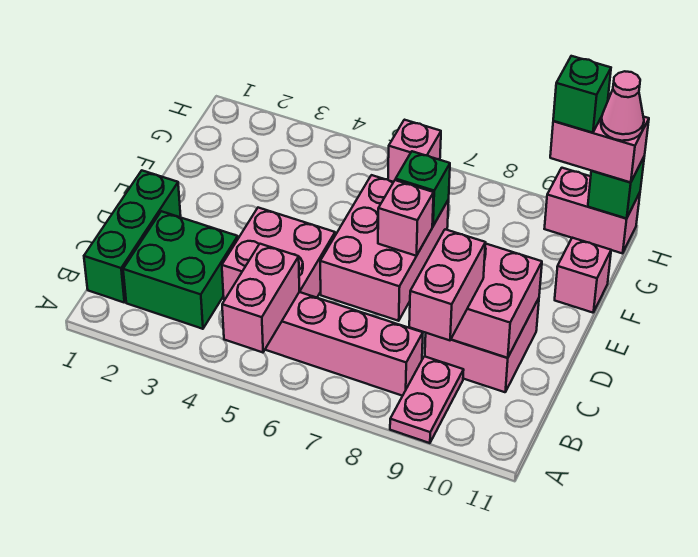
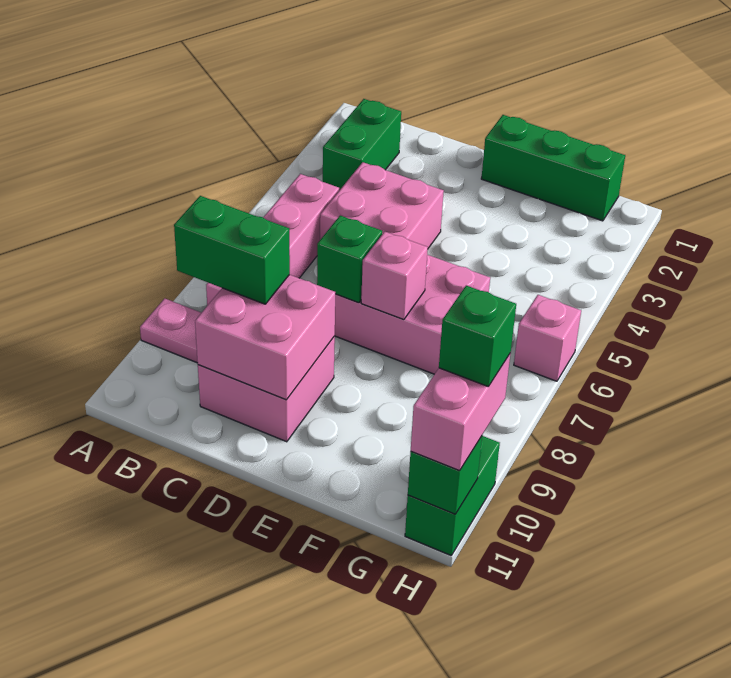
pink brick A5:B5 level 2 -> none
green brick B1:D1 level 1 -> green brick E1:G1 level 1
green brick B2:C3 level 1 -> green brick B2:B3 level 1
pink brick B9:C9 level 3 -> green brick B9:C9 level 3
green brick F7 level 2 -> green brick D7 level 2
pink brick F11 level 1 -> none
pink brick H10:H11 level 1 -> green brick H10:H11 level 1
pink cone H11 level 4 -> none

